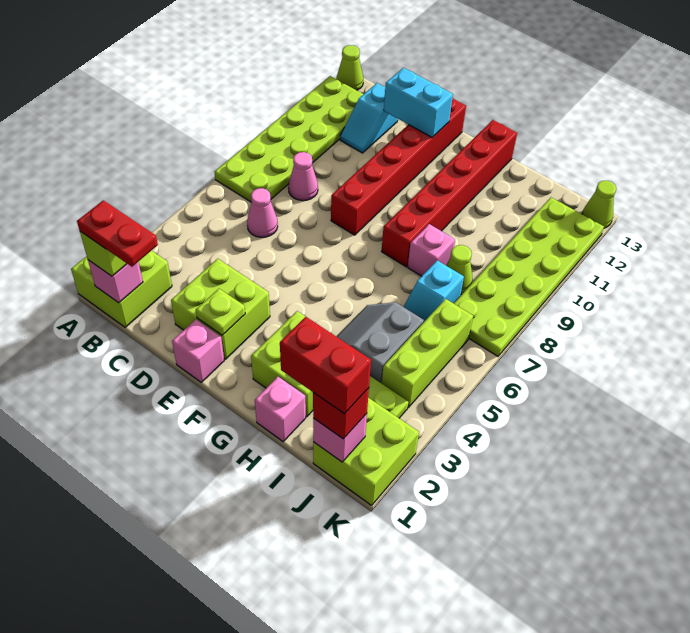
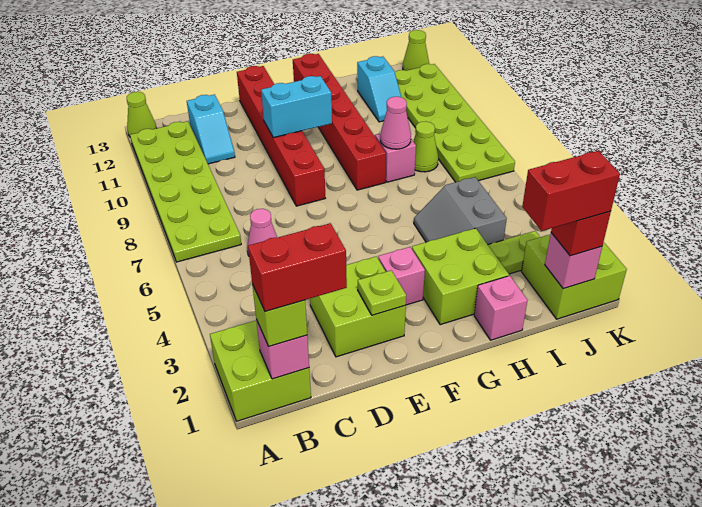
red plate B1:C1 level 4 -> red brick B1:C1 level 4
pink cone C8 level 1 -> pink cone H8 level 2
cyan brick D12:E12 level 2 -> cyan brick E10:F10 level 2
pink brick E1 level 1 -> pink brick F3 level 1
cyan slope I6:I7 level 1 top 7 -> cyan slope I11:I12 level 1 top 12
lime brick J4:J6 level 1 -> none

